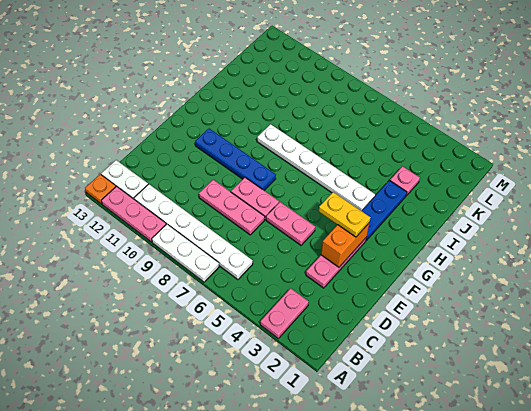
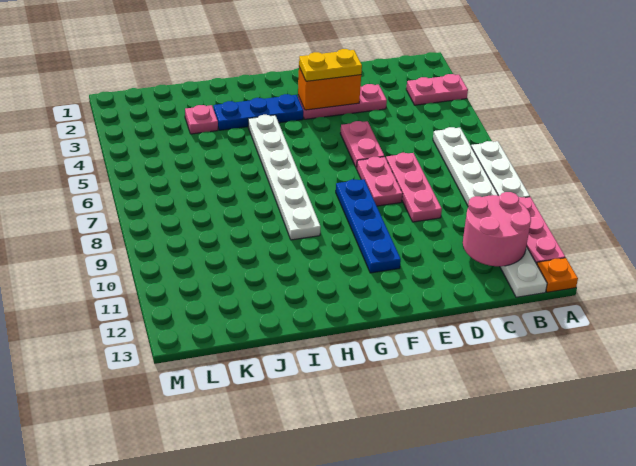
none -> pink round brick B11:C12 level 2
yellow plate F3:F4 level 3 -> yellow plate E3:F3 level 3

